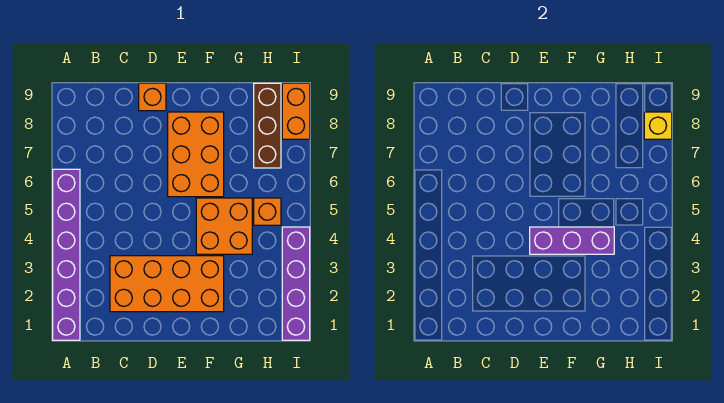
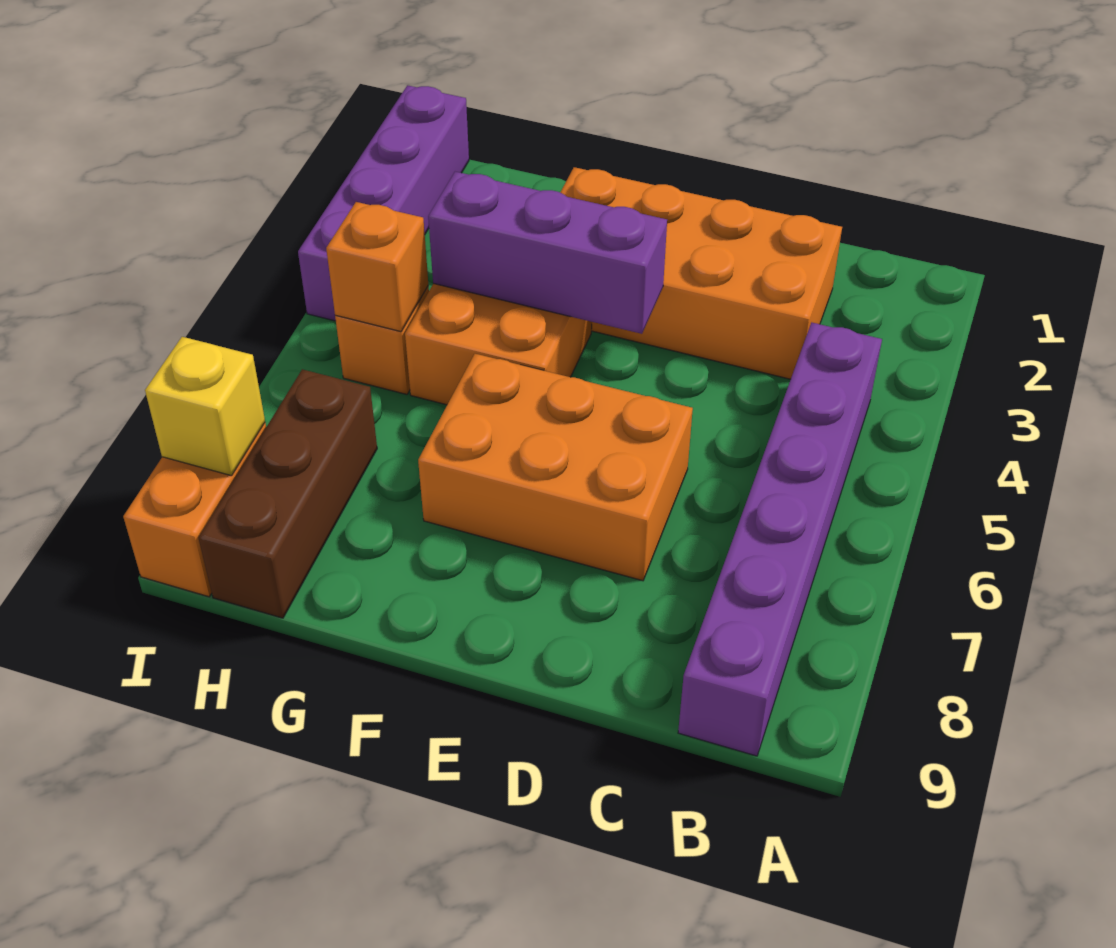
purple brick A1:A6 level 1 -> purple brick B4:B9 level 1
orange brick D9 level 1 -> orange brick H5 level 2
orange brick E6:F8 level 1 -> orange brick D6:F7 level 1

